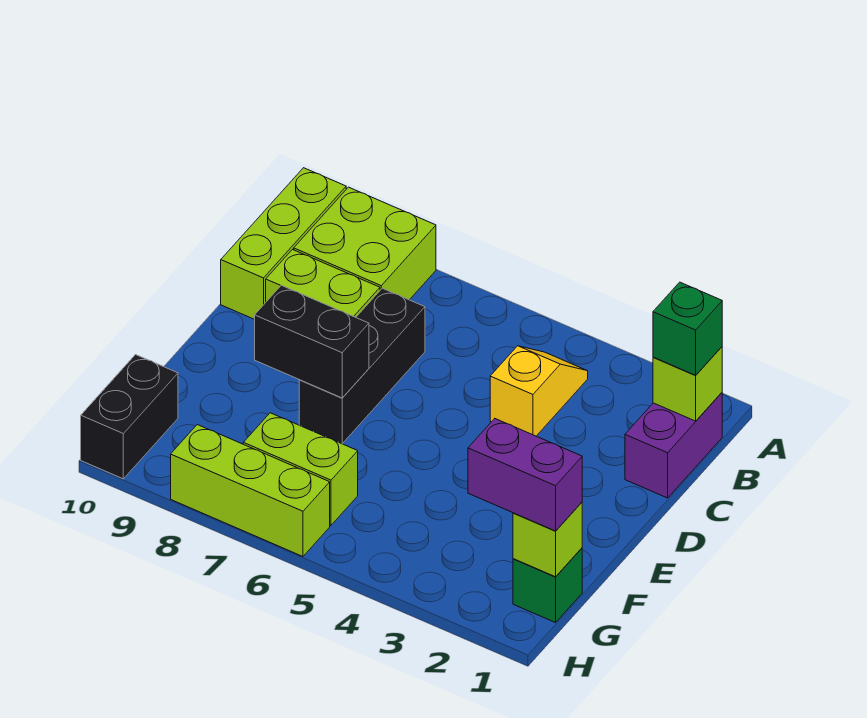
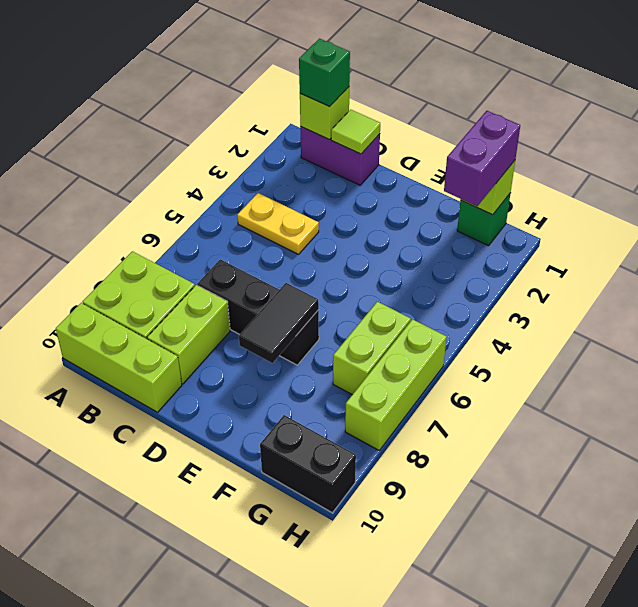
yellow slope B4:C4 level 1 top C -> yellow plate B4:C4 level 1
none -> lime tile C1 level 2
black brick E7:E8 level 2 -> black tile E7:E8 level 2

